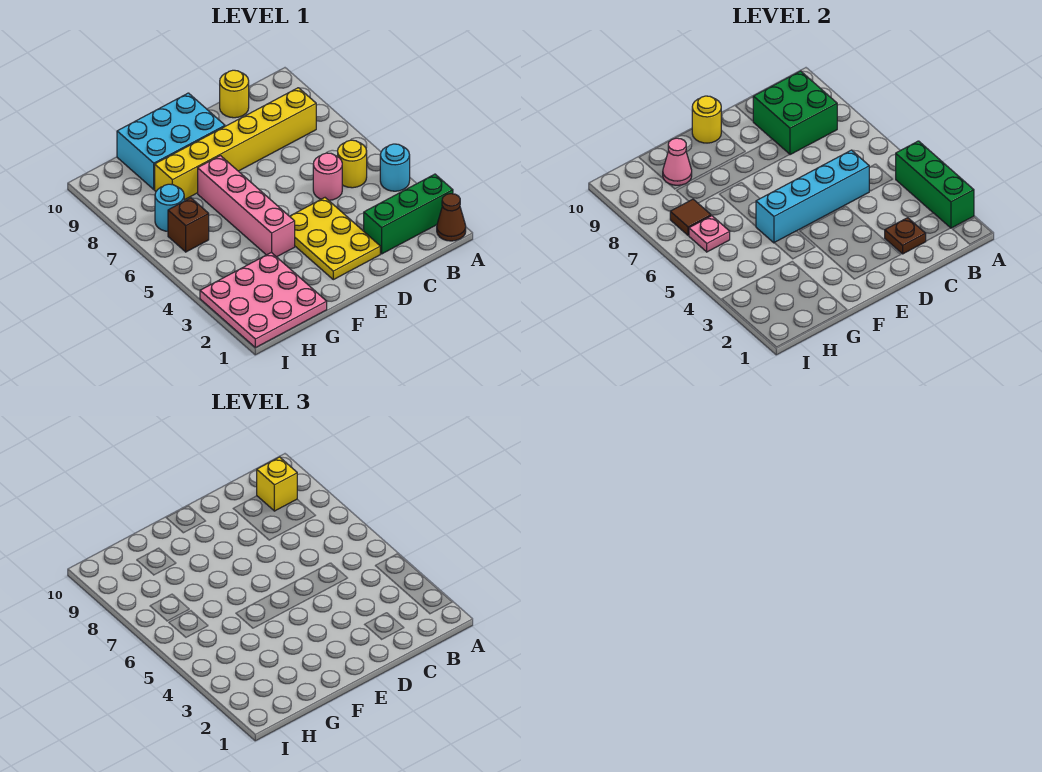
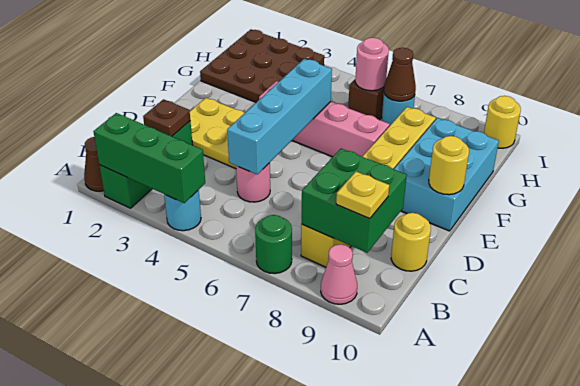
none -> green round brick A7 level 1
yellow round brick B5 level 1 -> yellow round brick I10 level 1
yellow brick B9 level 3 -> yellow plate B9 level 3
pink plate G1:I3 level 1 -> brown plate G1:I3 level 1
pink cone G9 level 2 -> pink cone A9 level 1
pink plate H6 level 2 -> pink round brick H6 level 2
brown tile H7 level 2 -> brown cone H7 level 2

